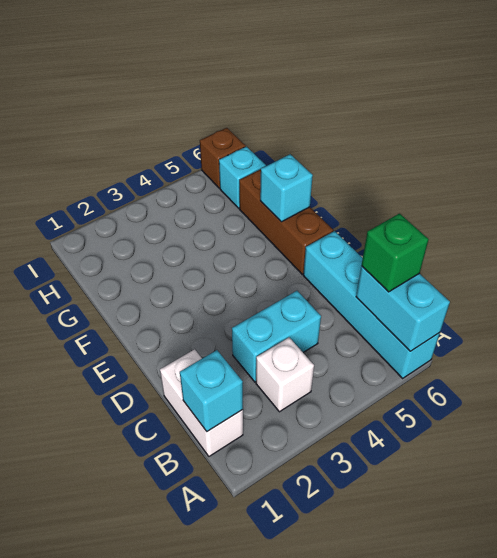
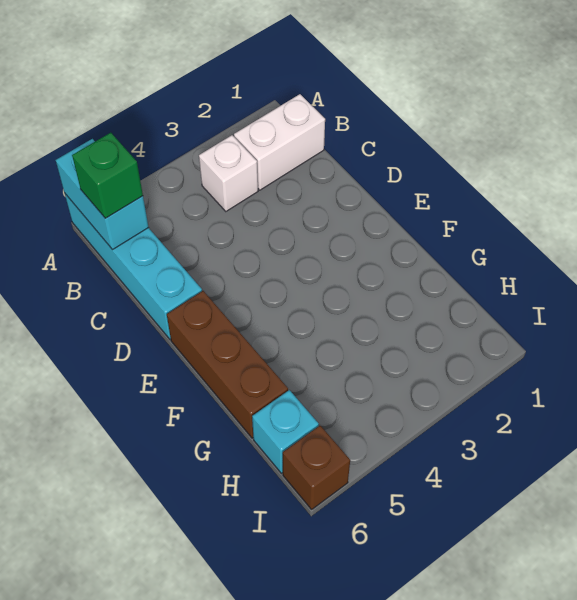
white brick B1:C1 level 1 -> white brick B1:B2 level 1
cyan brick B1 level 2 -> none
cyan brick C3:C4 level 1 -> none
cyan brick F6 level 2 -> none

